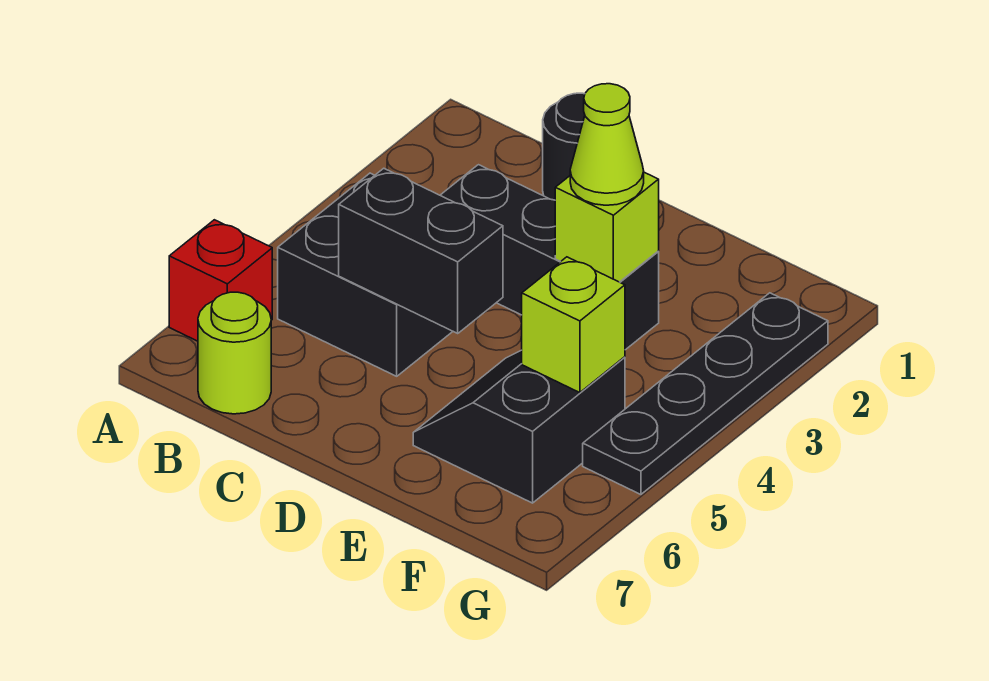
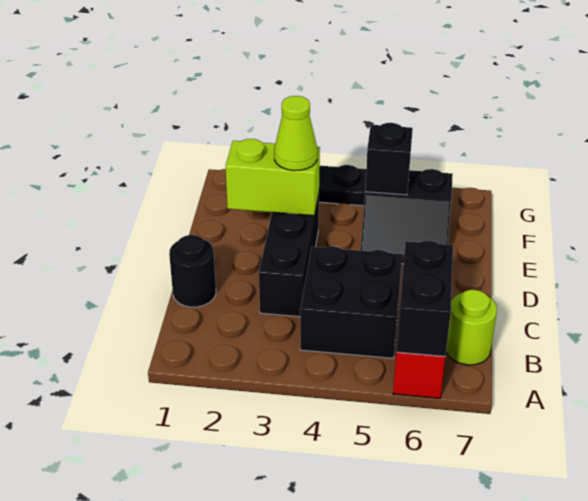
black brick C5:D5 level 2 -> black brick A6:B6 level 2
lime brick E3 level 2 -> lime brick E2:E3 level 2
lime brick F5 level 2 -> black brick F5 level 2

